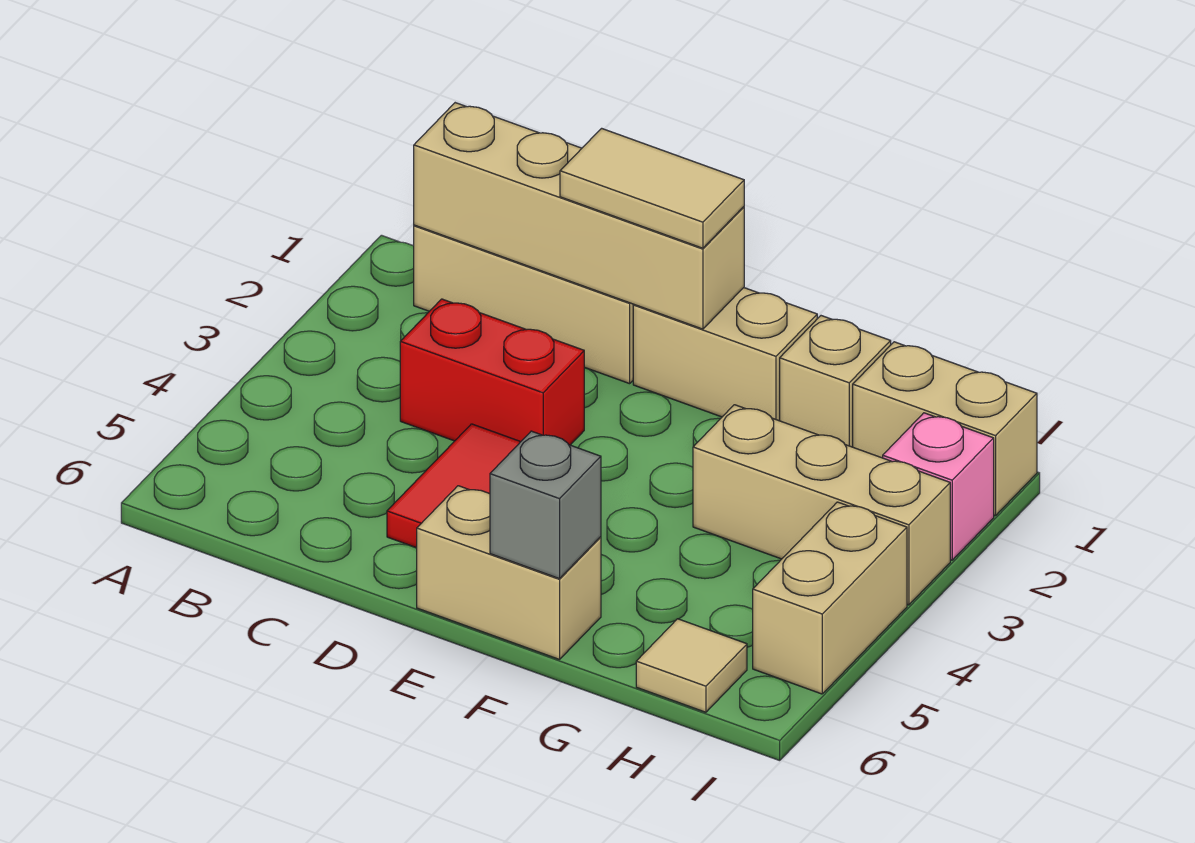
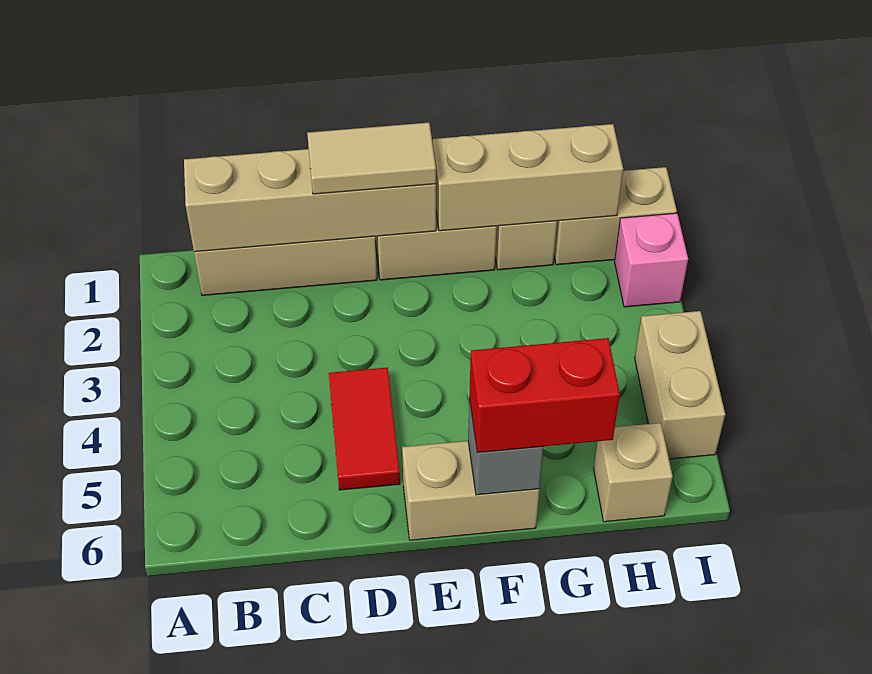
red brick C3:D3 level 1 -> red brick F6:G6 level 3
tan brick G3:I3 level 1 -> tan brick F1:H1 level 2
tan tile H6 level 1 -> tan brick H6 level 1

